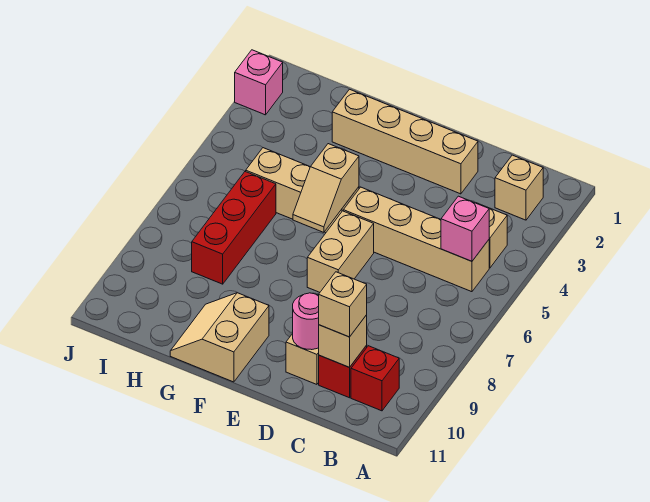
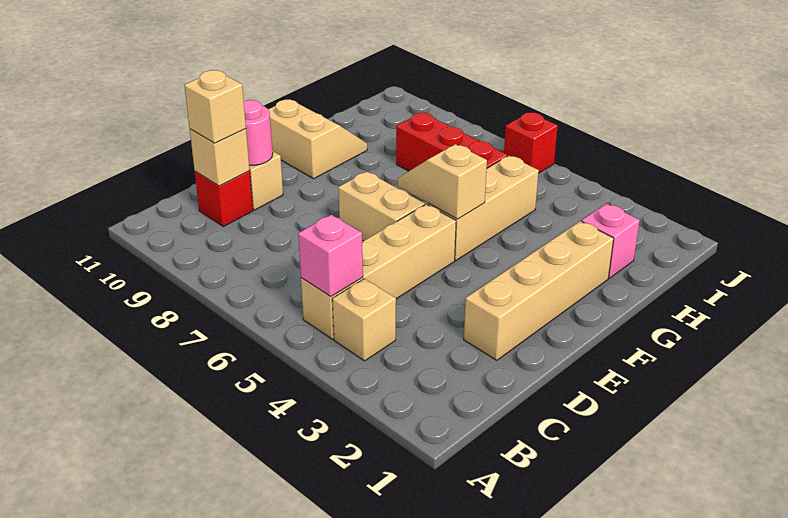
tan brick B2 level 1 -> none
red brick B10 level 1 -> red brick J6 level 1
pink brick J2 level 1 -> pink brick H2 level 1

